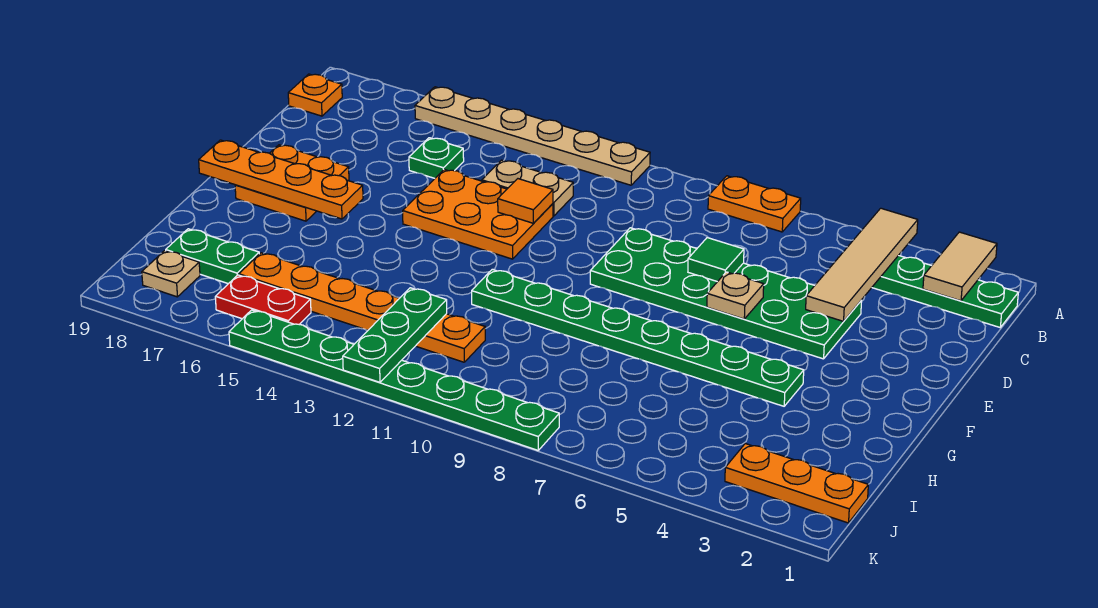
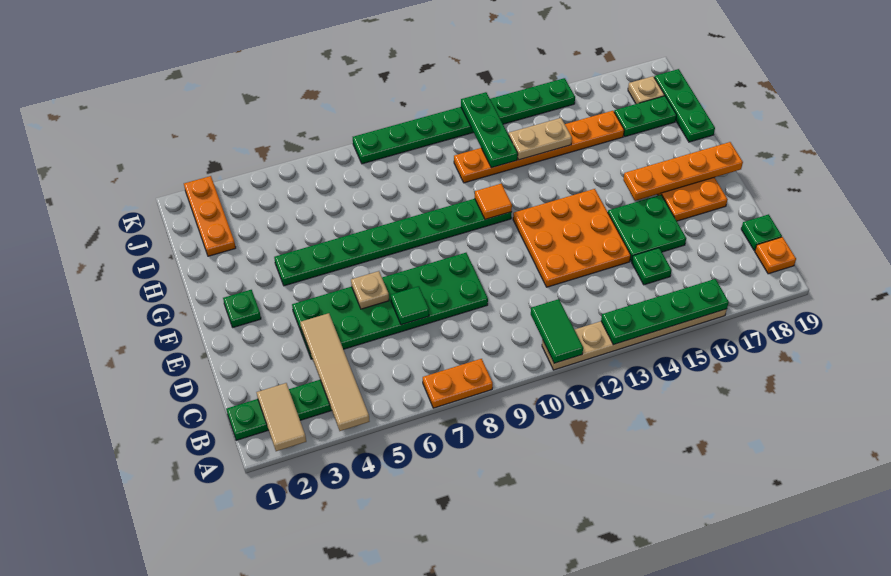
none -> green tile A11:B11 level 2
none -> green plate A13:A16 level 2
tan plate C12:C13 level 1 -> tan plate I13:I14 level 2
none -> green plate C19 level 1
orange plate D12:E14 level 1 -> orange plate D12:F14 level 1
orange tile D12 level 2 -> orange tile G11 level 2
none -> green plate D15:E16 level 1
none -> green plate F2 level 1
none -> green plate H19:J19 level 1
orange plate J1:J3 level 1 -> orange plate I2:K2 level 1
red plate J15:J16 level 1 -> none

